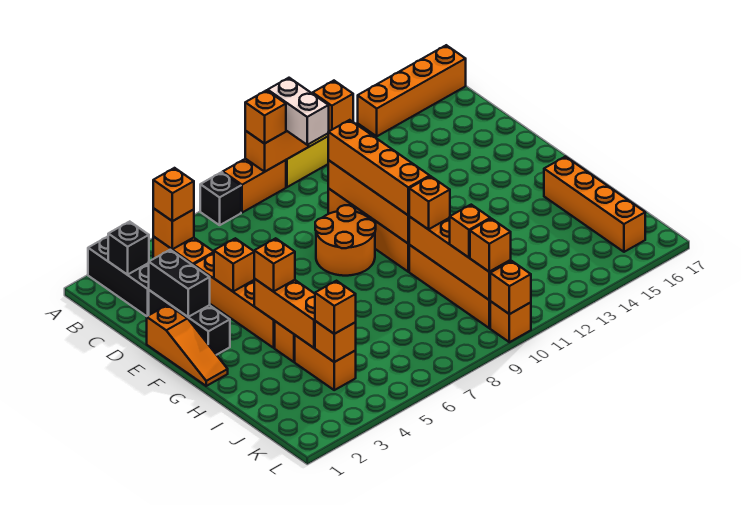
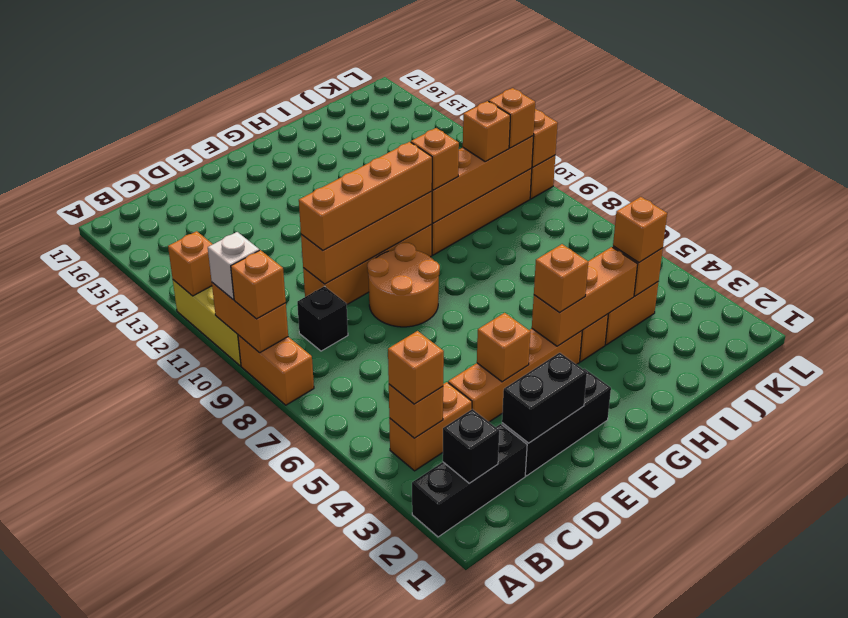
black brick A7 level 1 -> black brick C9 level 1
white brick A10:B10 level 3 -> white brick A10 level 3
orange brick A14:A17 level 1 -> none
orange slope E1:G1 level 1 top E -> none
orange brick H16:K16 level 1 -> none

